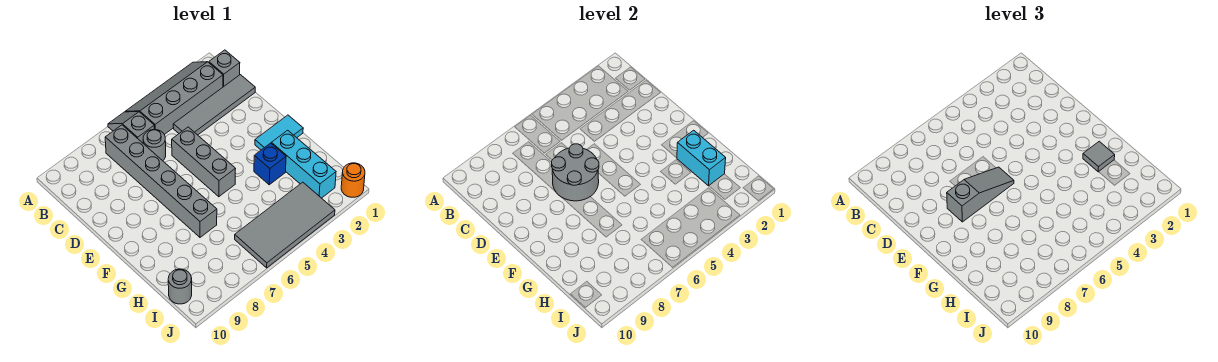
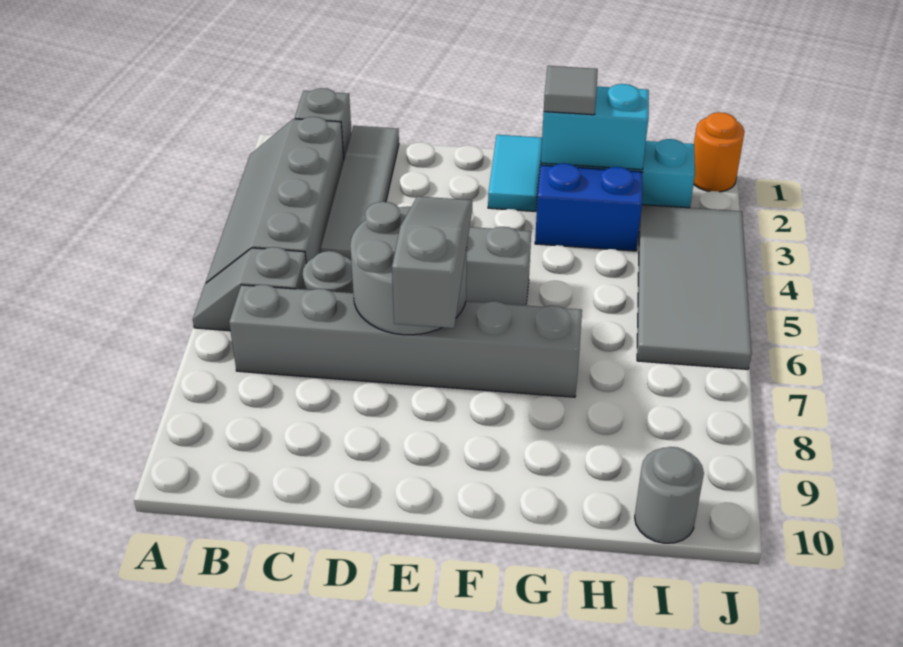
blue brick G3 level 1 -> blue brick G3:H3 level 1

